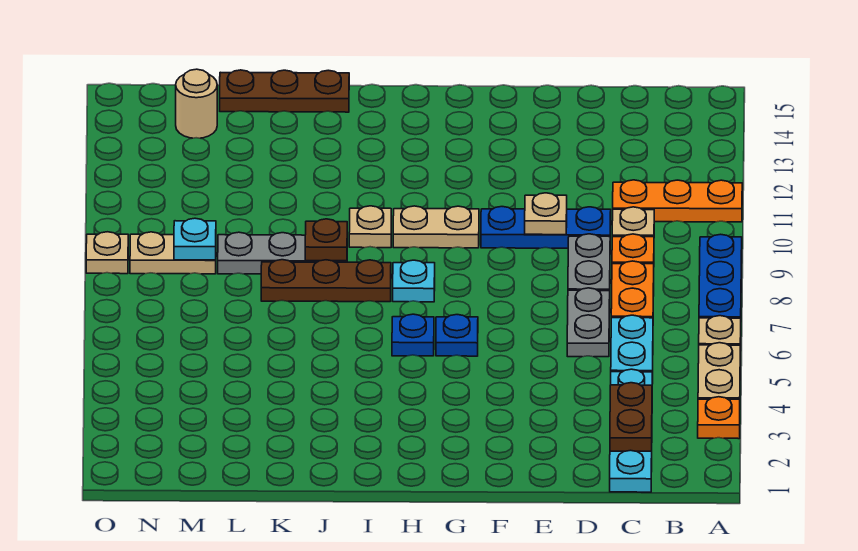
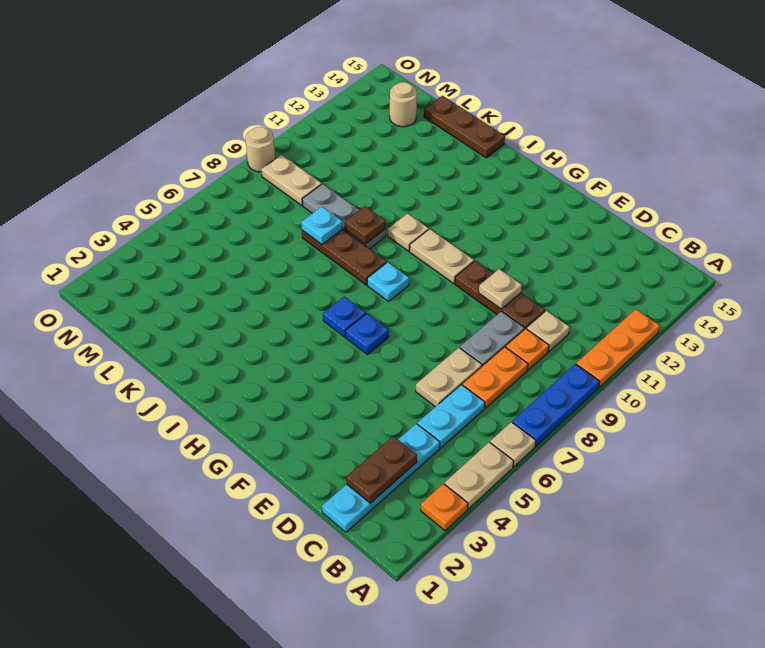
orange plate A11:C11 level 1 -> orange plate A10:A12 level 1
grey plate D6:D7 level 1 -> tan plate D6:D7 level 1
blue plate D10:F10 level 1 -> brown plate D10:F10 level 1
cyan plate M9 level 2 -> cyan plate K8 level 2
tan plate O9 level 1 -> tan round brick O9 level 1

